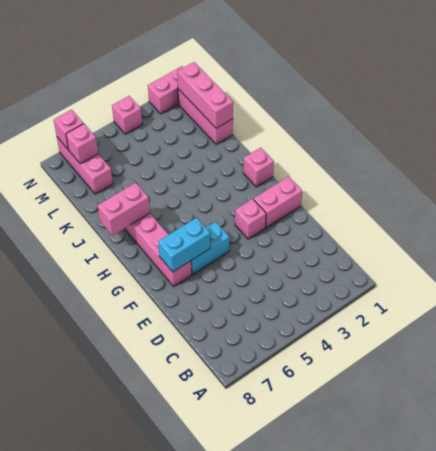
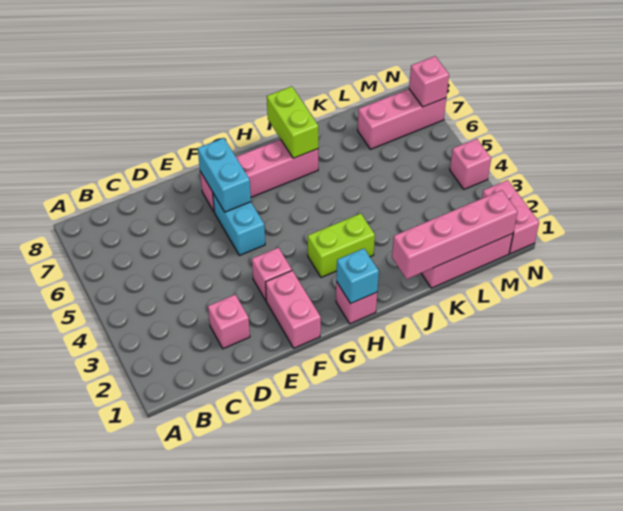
none -> cyan brick H1 level 2
none -> lime brick H3:I3 level 1
pink brick I7:I8 level 2 -> lime brick I7:I8 level 2
pink brick K1:M1 level 2 -> pink brick J1:M1 level 2
pink brick M7 level 2 -> pink brick D2 level 1

